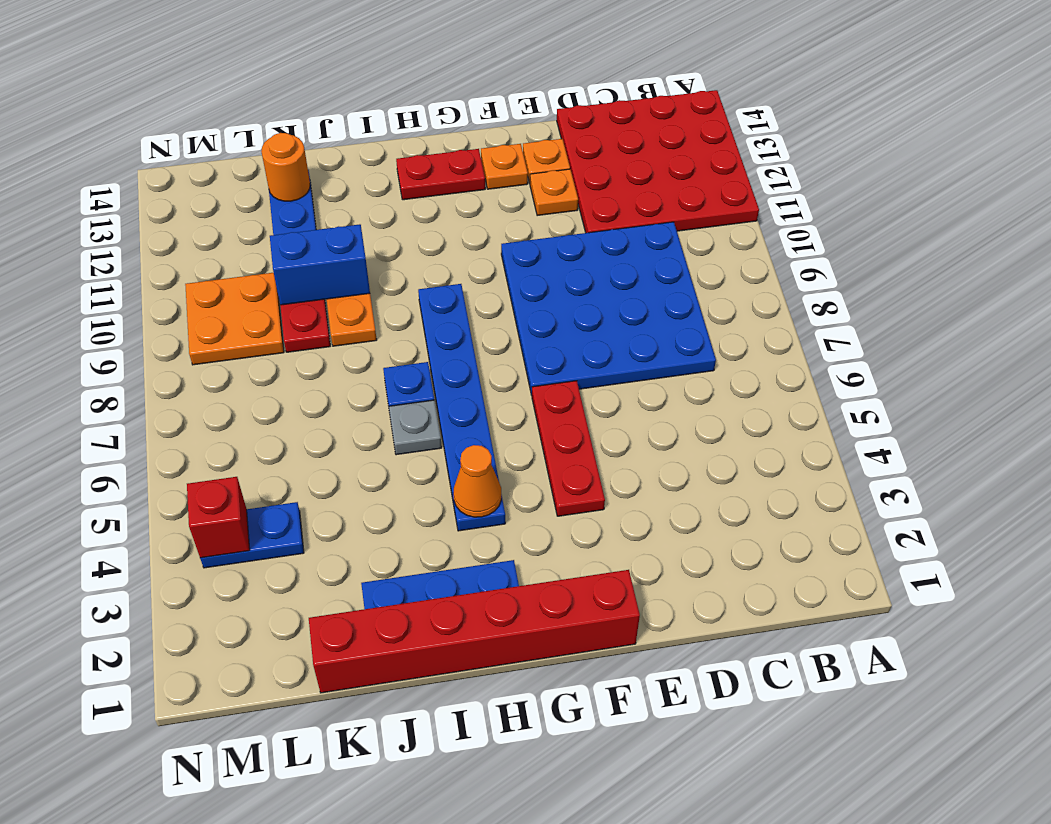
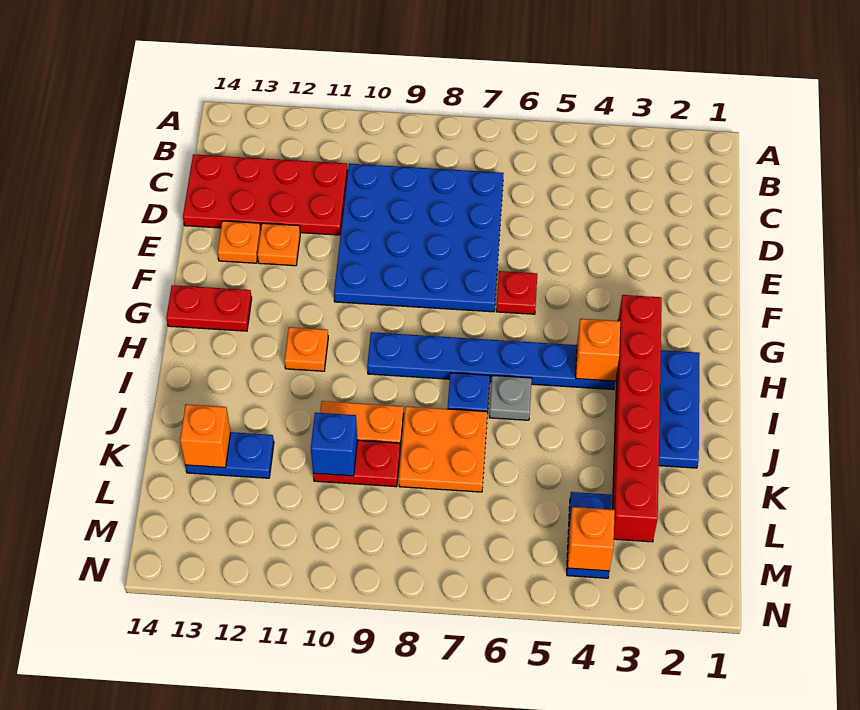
red plate A11:D14 level 1 -> red plate C11:D14 level 1
red brick F1:K1 level 1 -> red brick G3:L3 level 1
red plate F4:F6 level 1 -> red plate F6 level 1
orange plate F13 level 1 -> orange plate H11 level 1
red plate G13:H13 level 1 -> red plate G13:G14 level 1
orange cone H4 level 2 -> orange brick H4 level 2
blue brick J10:K10 level 2 -> blue brick K10 level 2
orange round brick K13 level 2 -> orange brick K13 level 2
orange plate L9:M10 level 1 -> orange plate J7:K8 level 1
red brick M4 level 2 -> orange brick M4 level 2

